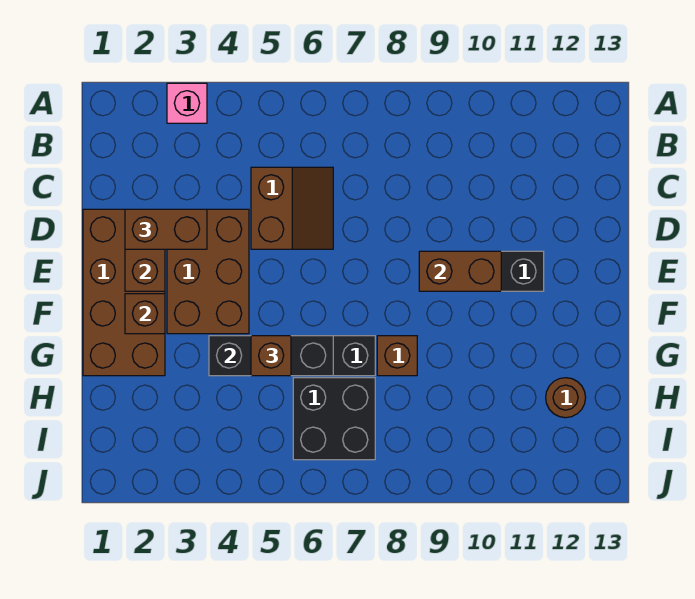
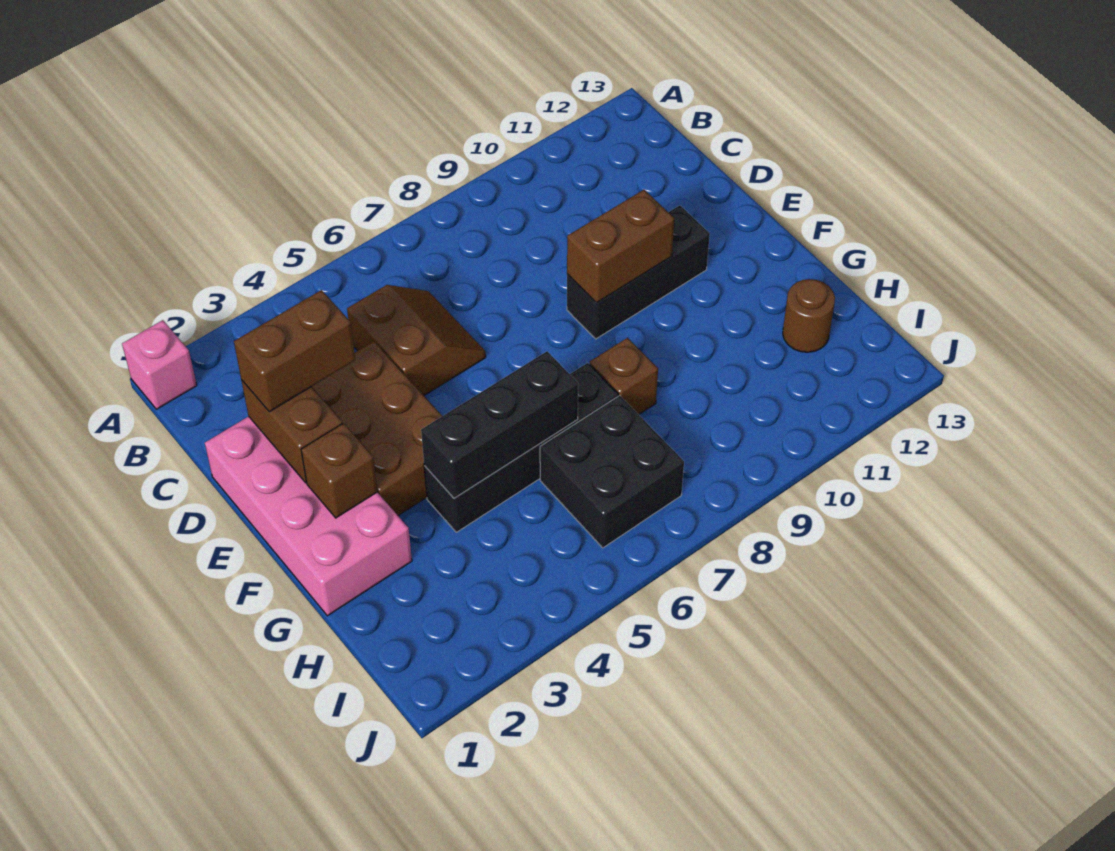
pink brick A3 level 1 -> pink brick A1 level 1
brown brick D1:G2 level 1 -> pink brick D1:G2 level 1
brown brick G5 level 3 -> none

